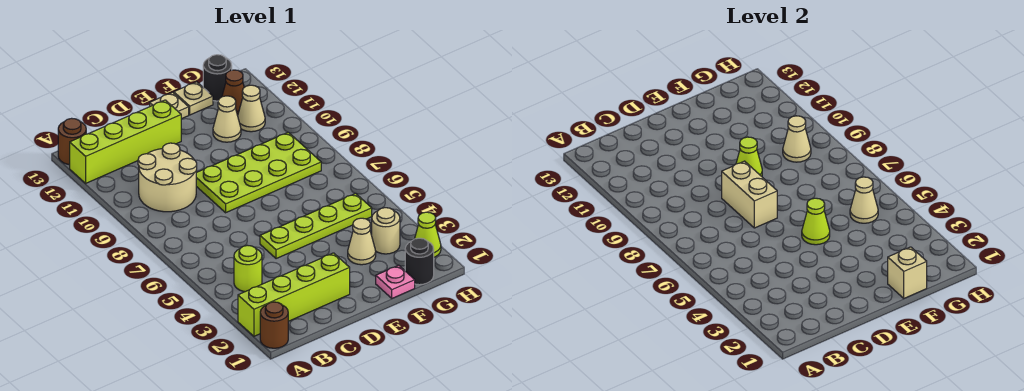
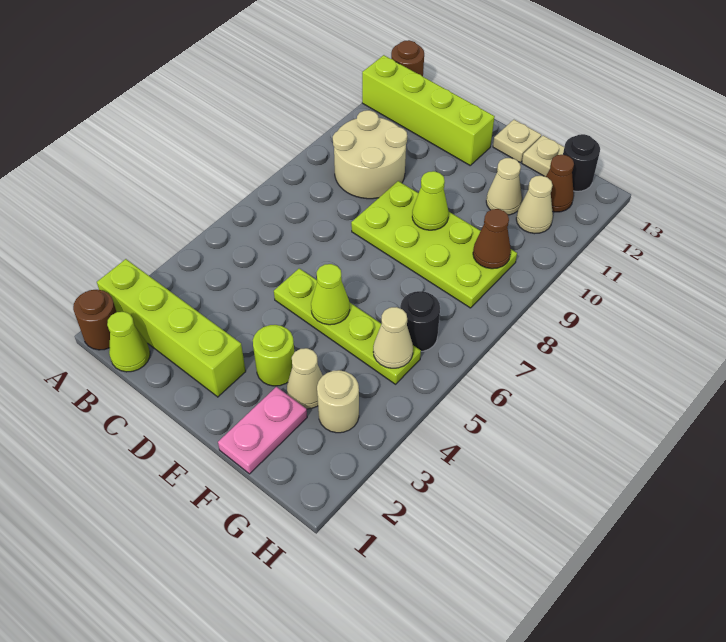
lime round brick B4 level 1 -> lime round brick E3 level 1
tan brick D7:D8 level 2 -> none
pink plate F1 level 1 -> pink plate F1:F2 level 1
tan brick F1 level 2 -> none
black round brick G1 level 1 -> black round brick G6 level 1
tan cone G9 level 2 -> brown cone G9 level 2
lime cone H2 level 1 -> lime cone B1 level 1

